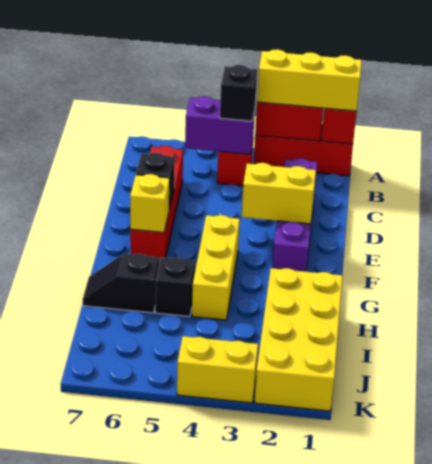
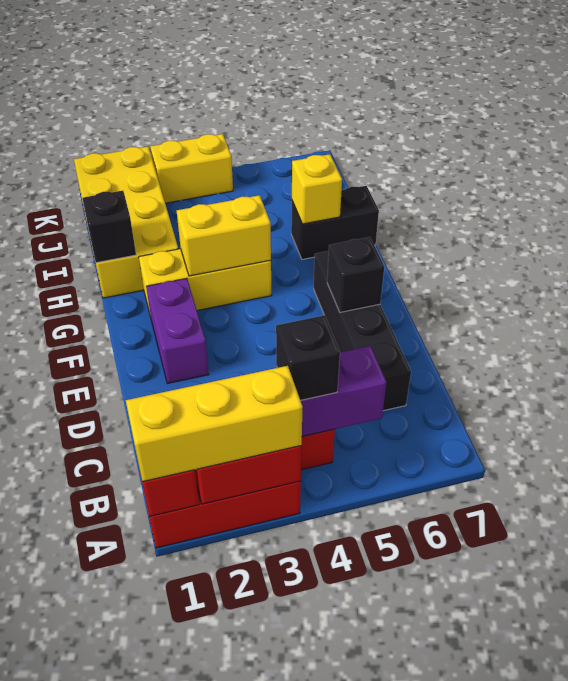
purple brick C2:F2 level 1 -> purple brick E2:F2 level 1
red brick C6:F6 level 1 -> black brick C6:F6 level 1
yellow brick E2:E3 level 2 -> yellow brick G3:G4 level 2
yellow brick F4:H4 level 1 -> yellow brick G2:G4 level 1
yellow brick F6 level 2 -> yellow brick H6 level 2
black brick H5 level 1 -> black brick H1 level 2
black slope H6:H7 level 1 top 6 -> black brick H6:H7 level 1

